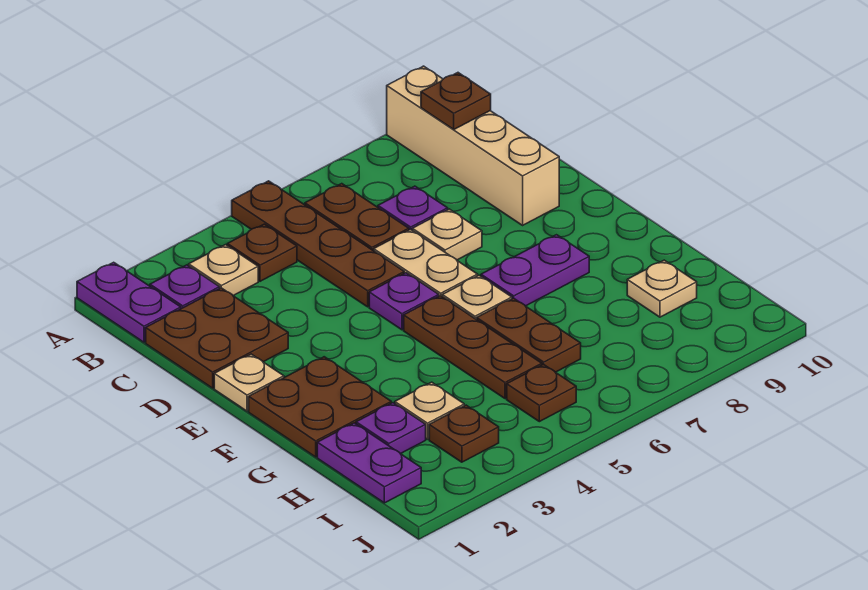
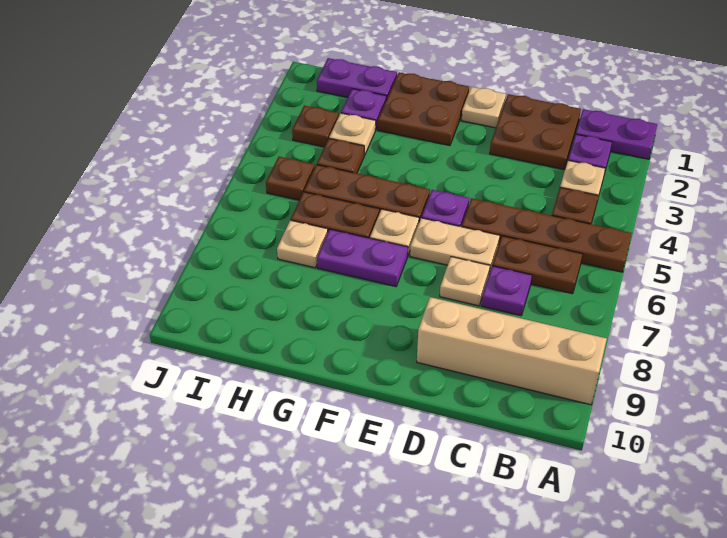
brown plate B9 level 2 -> brown plate H4 level 1
purple plate F7:F8 level 1 -> purple plate F7:G7 level 1
tan plate H9 level 1 -> tan plate H7 level 1

